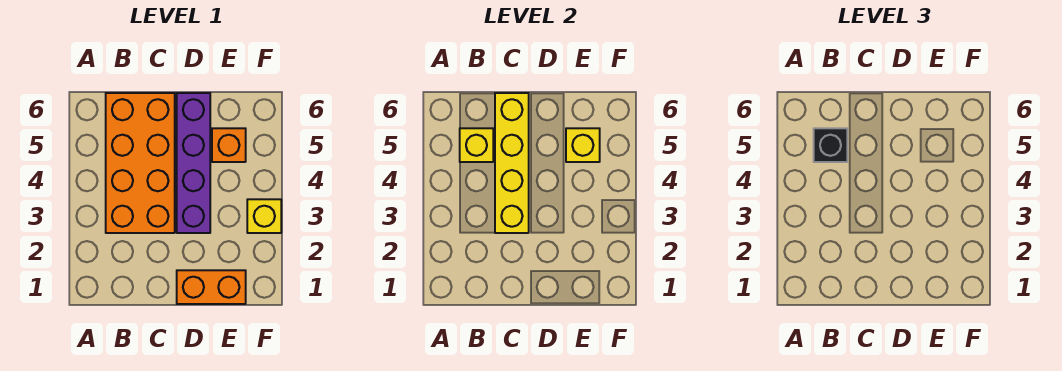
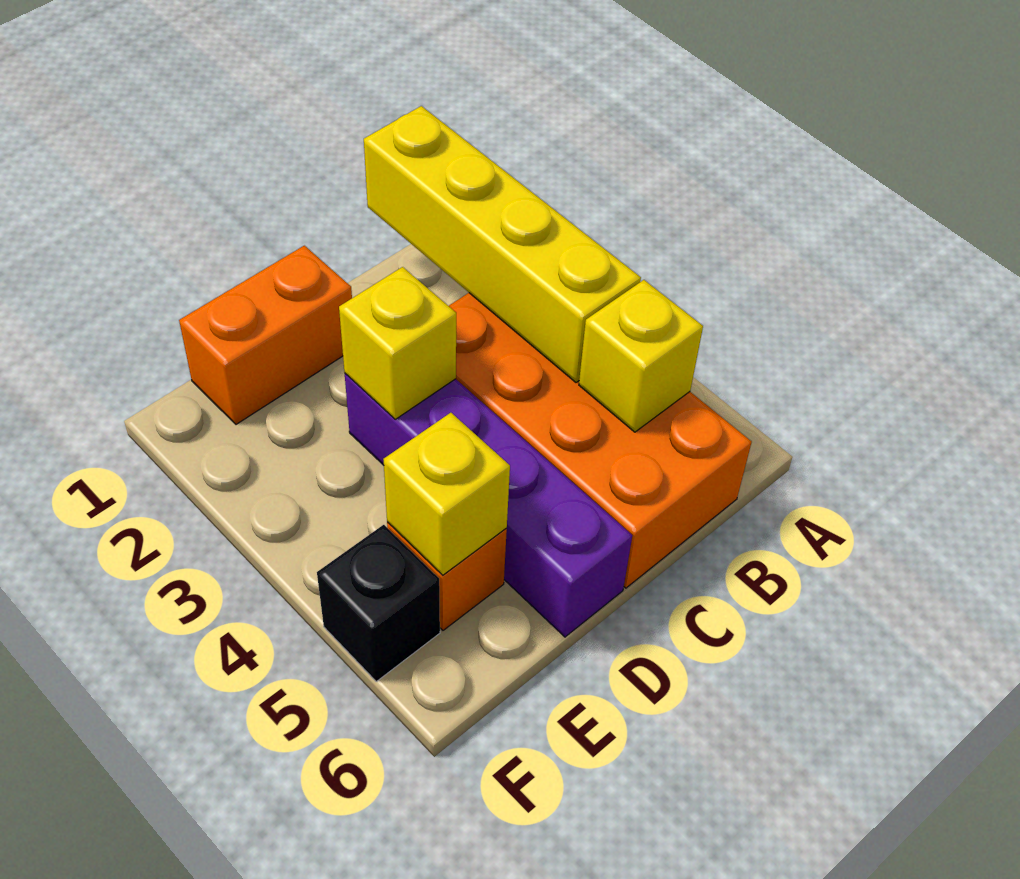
black brick B5 level 3 -> black brick F5 level 1
yellow brick C3:C6 level 2 -> yellow brick B1:B4 level 2
yellow brick F3 level 1 -> yellow brick D3 level 2

